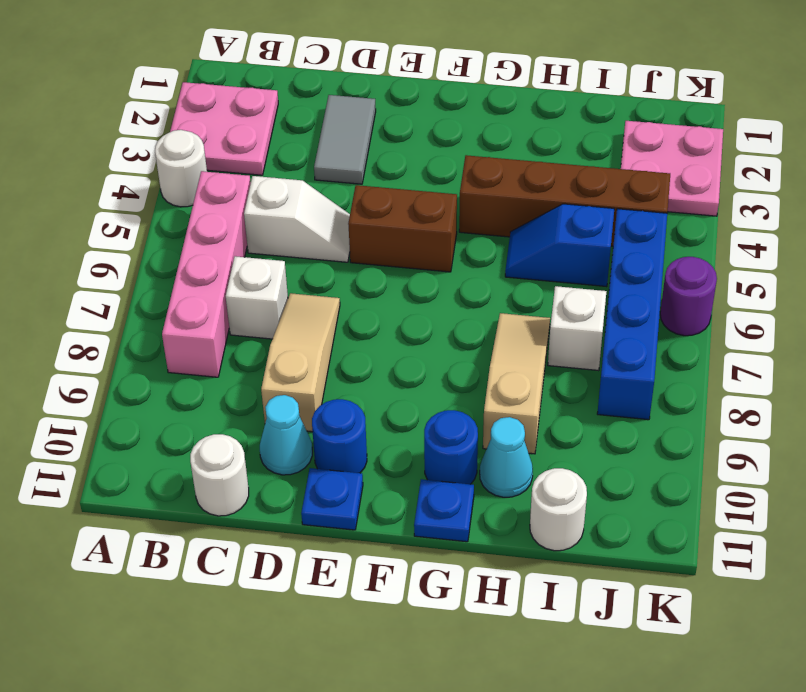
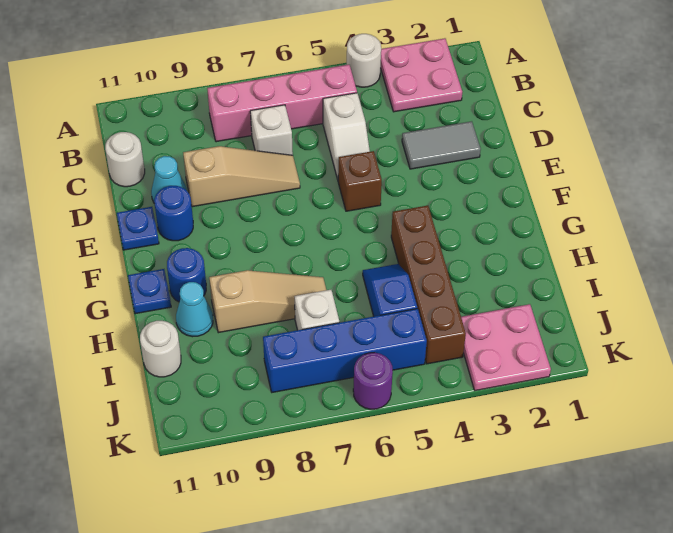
brown brick E5:F5 level 1 -> brown brick E5 level 1

